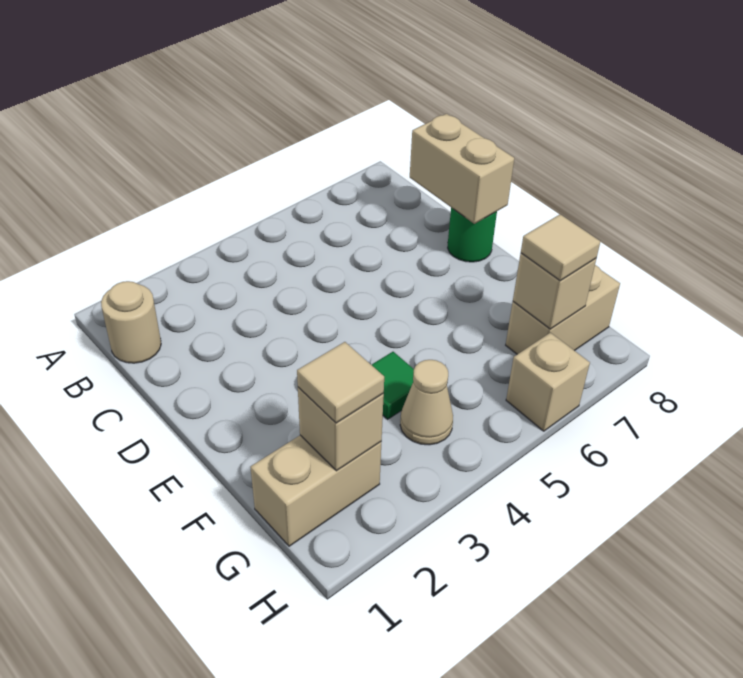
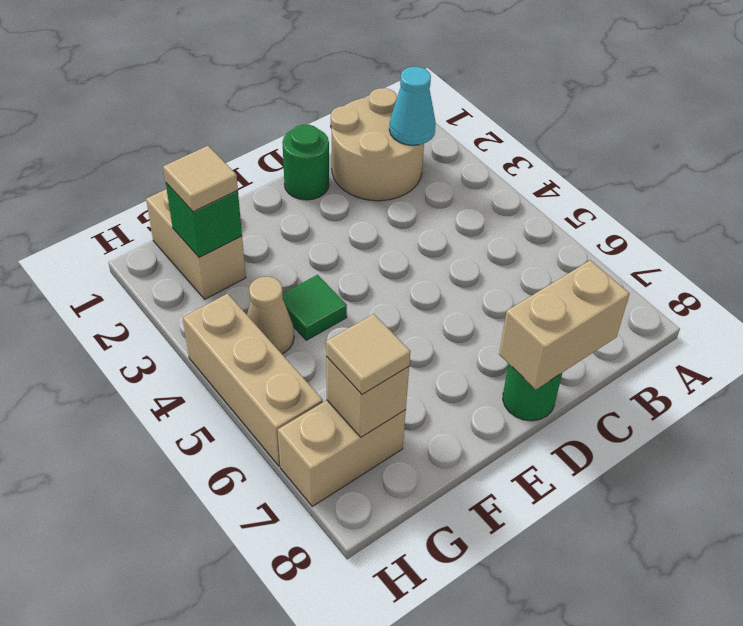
tan round brick B1 level 1 -> tan round brick B1:C2 level 1
none -> cyan cone B2 level 2
none -> green round brick D1 level 1
tan brick G2 level 2 -> green brick G2 level 2
tan brick G7:G8 level 1 -> tan brick G7:H7 level 1
tan brick H6 level 1 -> tan brick H4:H6 level 1

